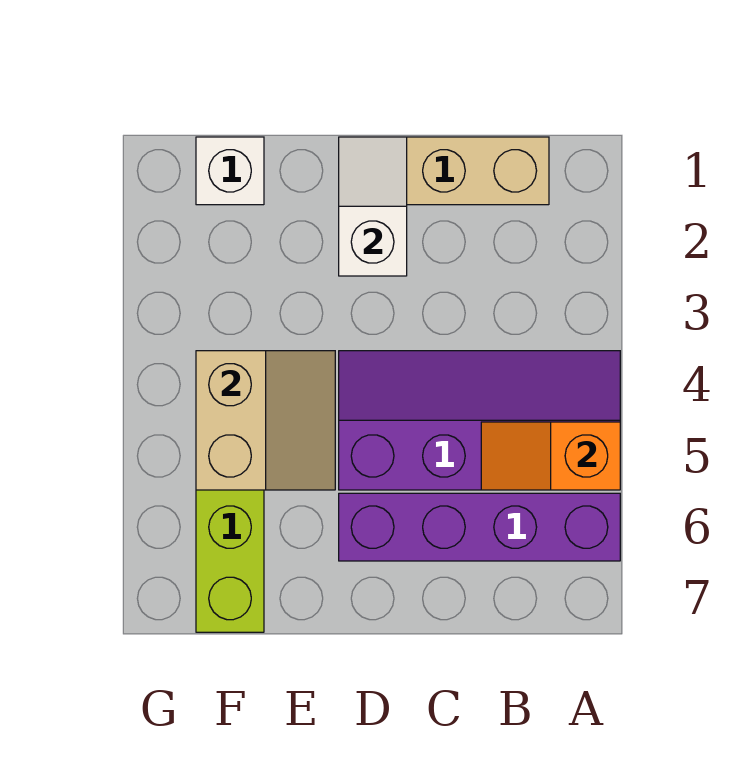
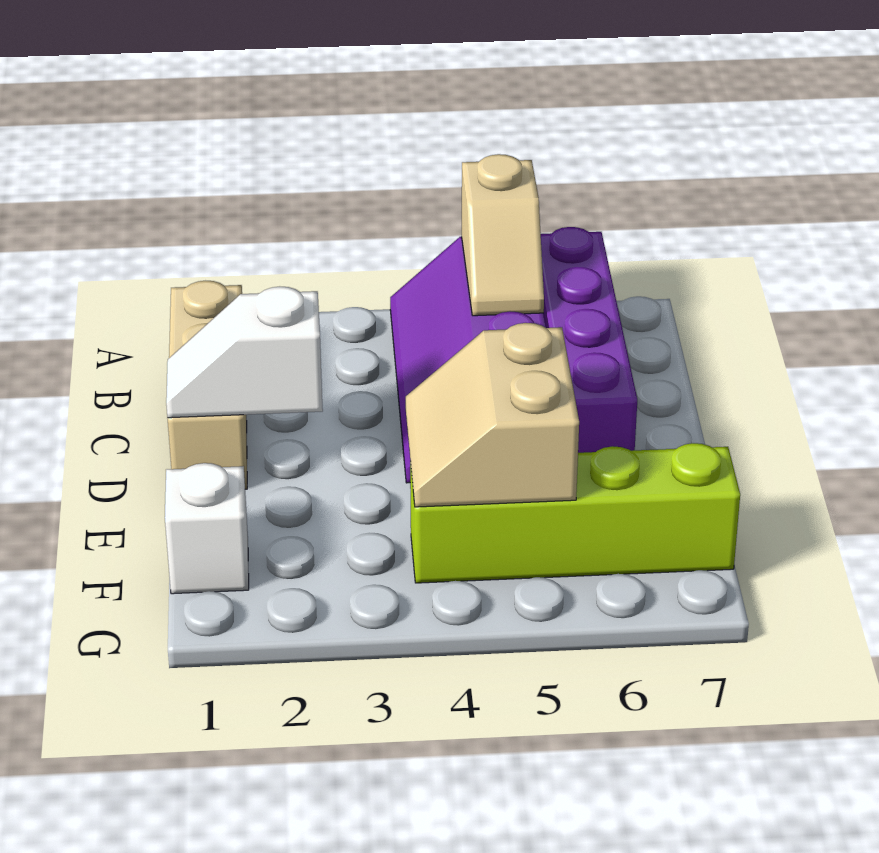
orange slope A5:B5 level 2 top A -> tan slope A5:B5 level 2 top A
tan slope E4:F5 level 2 top F -> tan slope E4:F5 level 2 top 5

